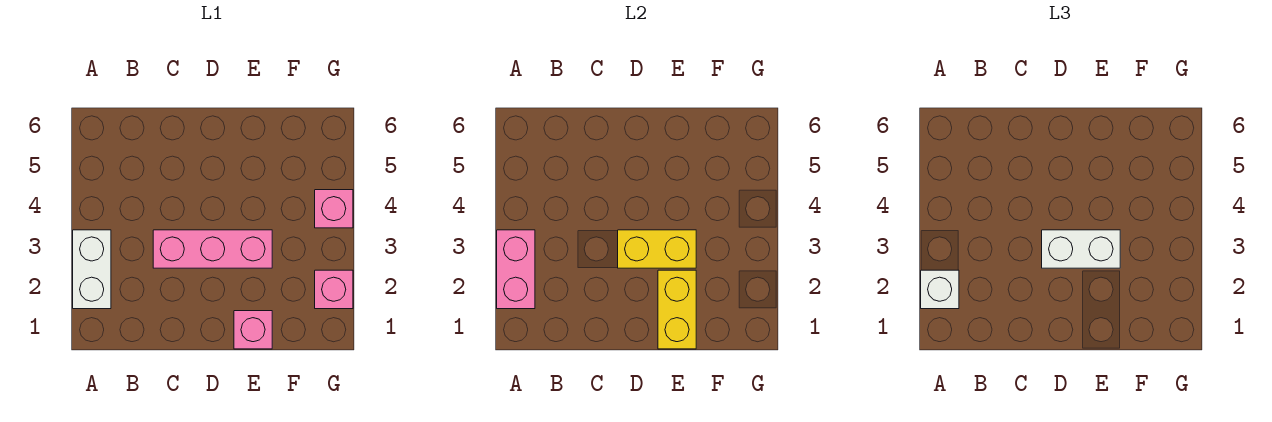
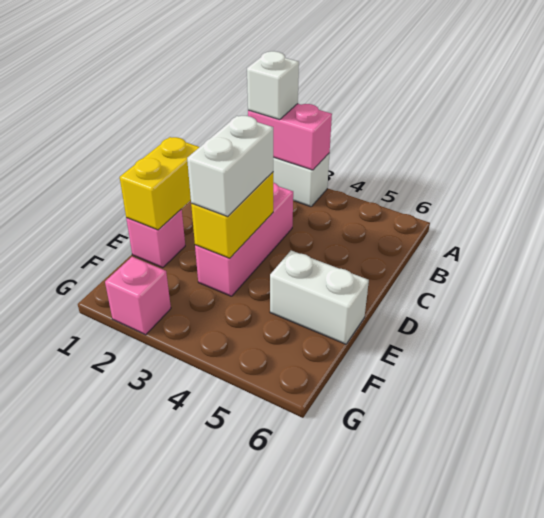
yellow brick E1:E2 level 2 -> yellow brick D1:E1 level 2
none -> white brick E5:E6 level 1
pink brick G4 level 1 -> none

